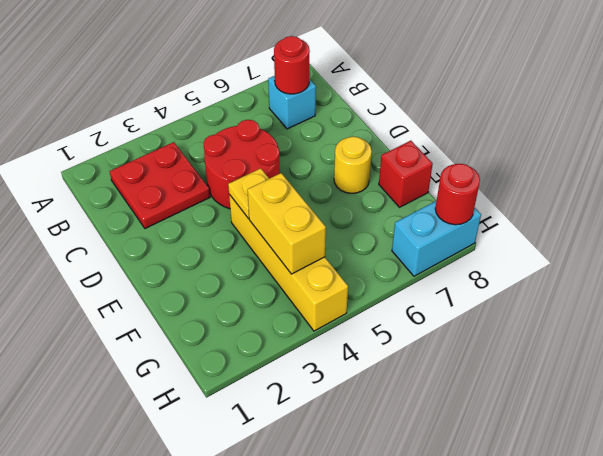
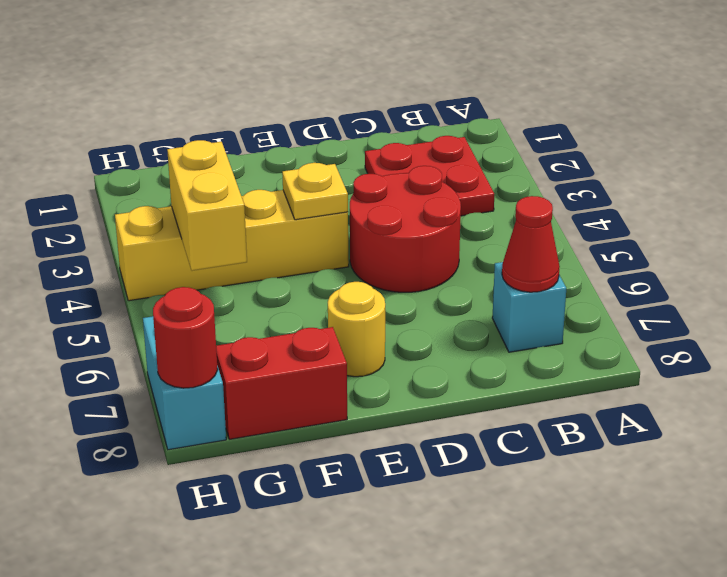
red round brick B7 level 2 -> red cone B7 level 2
yellow brick F4:G4 level 2 -> yellow brick G4:G5 level 2
red brick F8 level 1 -> red brick F8:G8 level 1

